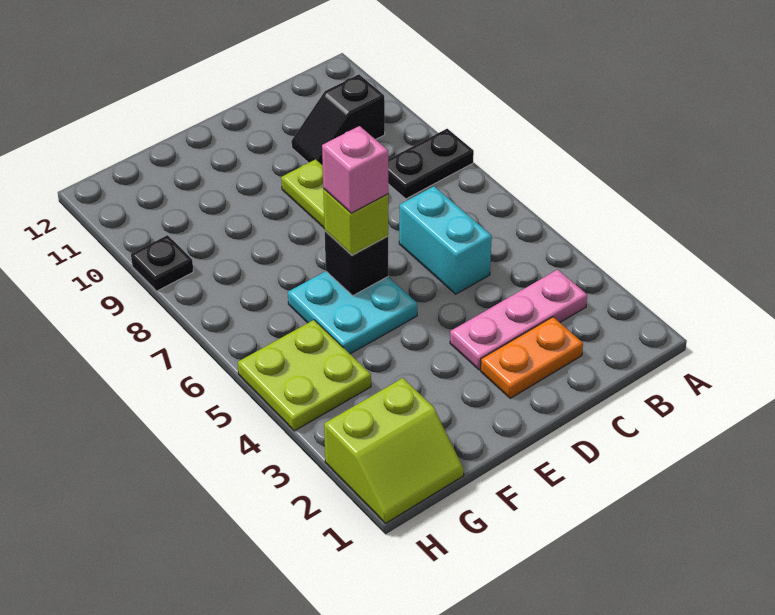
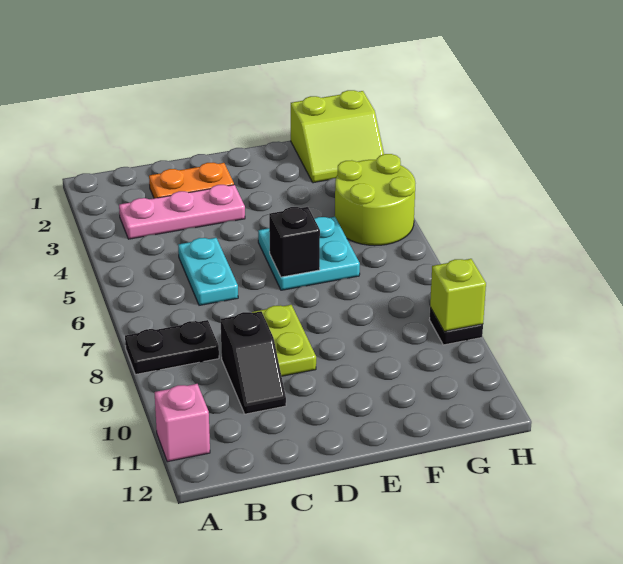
black slope B10:C10 level 1 top B -> black slope C9:C10 level 1 top 9
cyan brick C5:C6 level 1 -> cyan plate C5:C6 level 1
lime brick E6 level 3 -> lime brick H9 level 2
pink brick E6 level 4 -> pink brick A11 level 1
lime slope G1:H2 level 1 top 2 -> lime slope G1:H2 level 1 top 1
lime plate G4:H5 level 1 -> lime round brick G4:H5 level 1

